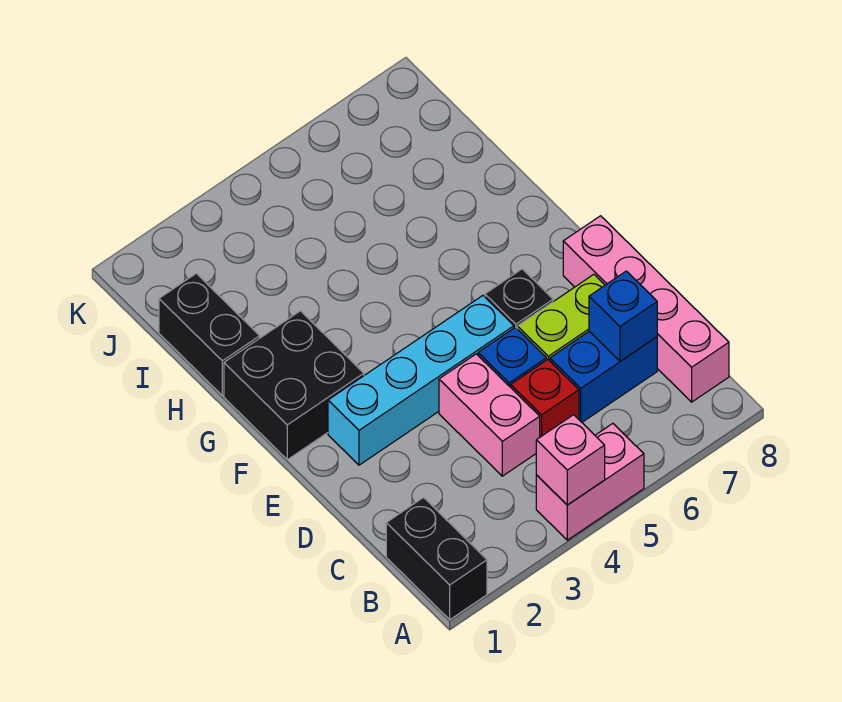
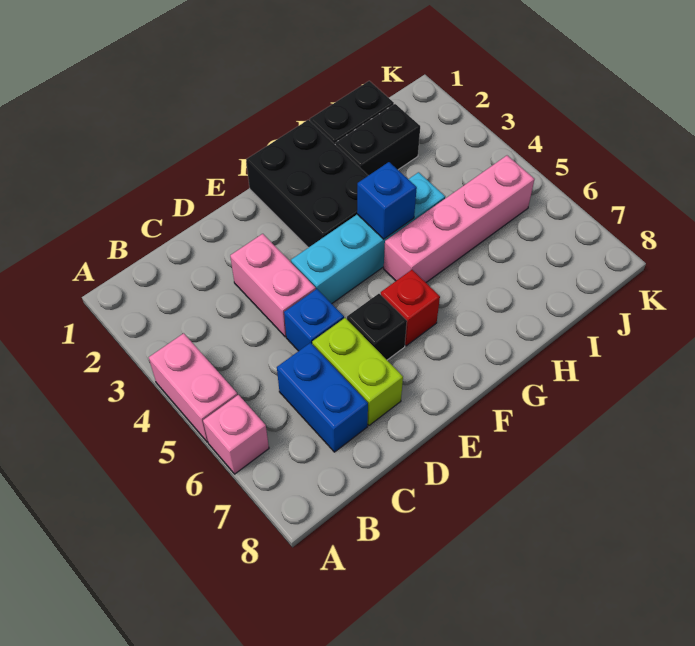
black brick A1:B1 level 1 -> black brick H2:I2 level 1
pink brick A4 level 2 -> pink brick A6 level 1
pink brick B8:E8 level 1 -> pink brick G5:J5 level 1
pink brick C4:D4 level 1 -> pink brick D3:D4 level 1
red brick C5 level 1 -> red brick F6 level 1
blue brick C7 level 2 -> blue brick G4 level 2
cyan brick E2:E5 level 1 -> cyan brick E4:H4 level 1
black brick F1:G2 level 1 -> black brick F1:G3 level 1

